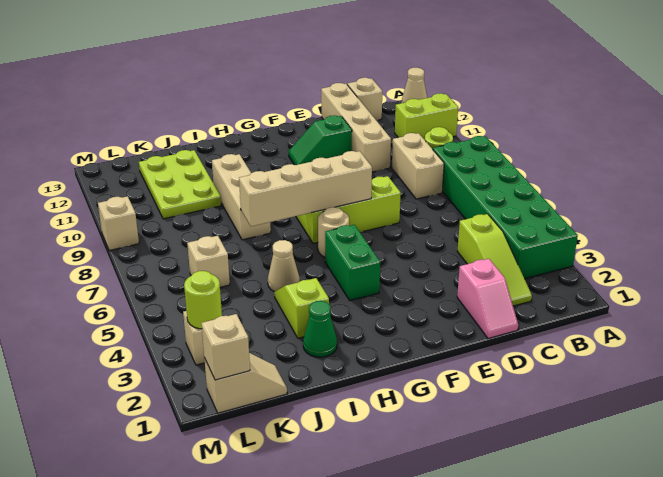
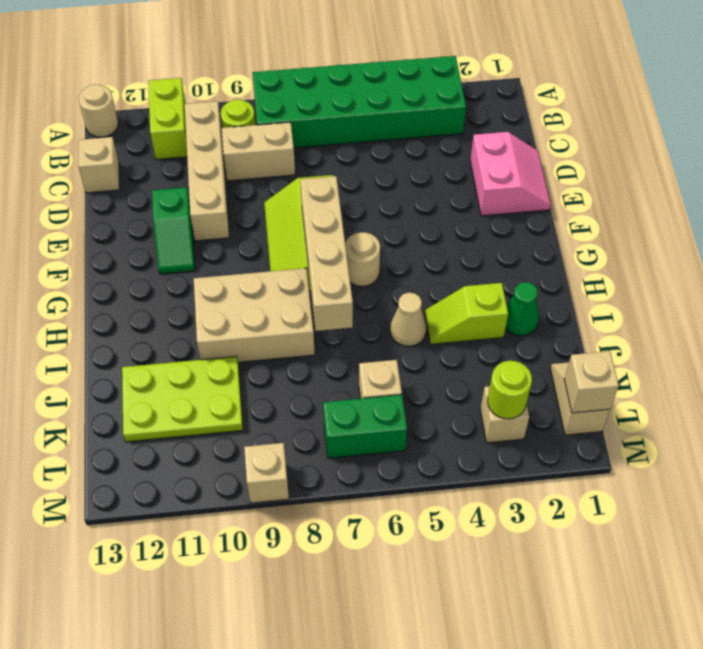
tan cone A13 level 1 -> tan round brick A13 level 1
lime slope C2:C4 level 1 top 4 -> none
pink slope D1:D2 level 1 top 2 -> pink slope D1:E2 level 1 top 2
tan brick D10:D13 level 1 -> tan brick B10:E10 level 1
green brick G4:G5 level 1 -> green brick L6:L7 level 1
tan brick I8:I10 level 1 -> tan brick H8:I10 level 1

